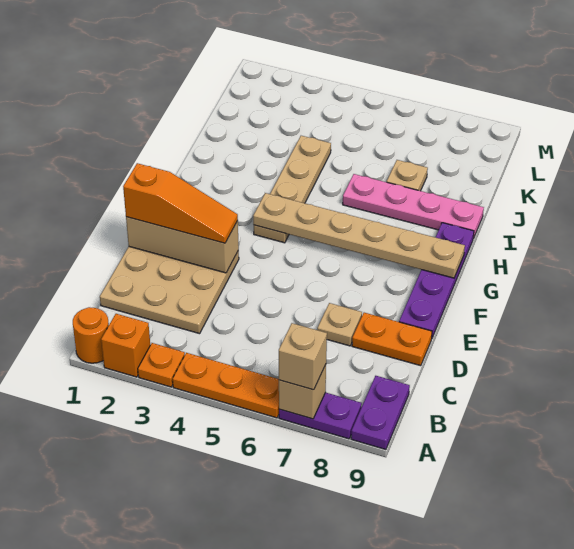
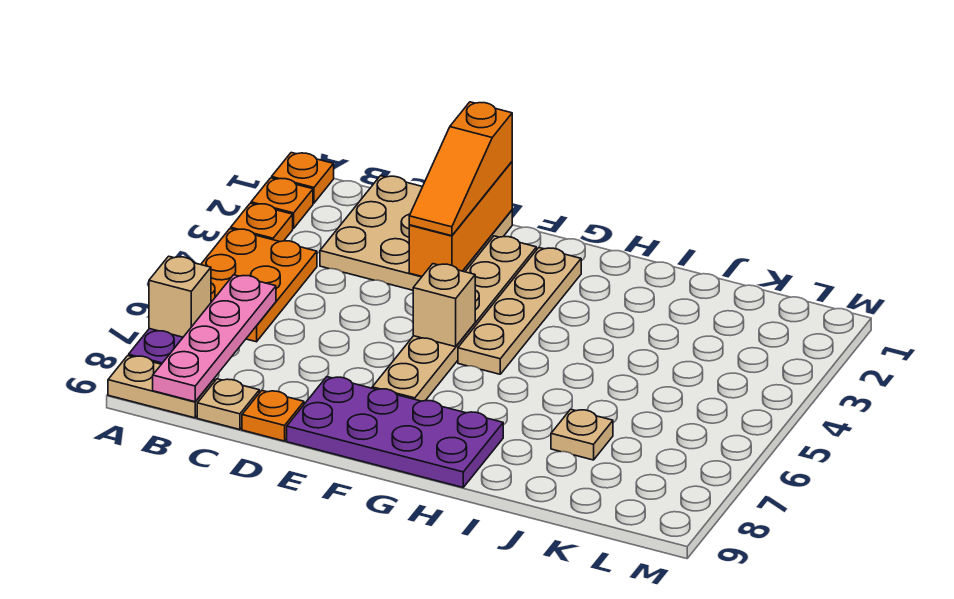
orange round brick A1 level 1 -> orange plate A1 level 1
orange brick A2 level 1 -> orange plate A2 level 1
orange plate A4:A6 level 1 -> orange plate A4:B6 level 1
tan brick A7 level 3 -> tan brick F5 level 2
purple plate A9:B9 level 1 -> tan plate A9:B9 level 1
tan plate D7 level 1 -> tan plate C9 level 1
orange plate D8:D9 level 1 -> orange plate D9 level 1
tan brick E1:E3 level 2 -> orange brick E1:E3 level 2
purple plate E9:H9 level 1 -> purple plate E8:H9 level 1
tan plate G4:J4 level 1 -> tan plate G2:G5 level 1
tan plate G4:G9 level 2 -> tan plate F2:F7 level 1
pink plate I6:I9 level 1 -> pink plate B6:B9 level 2

